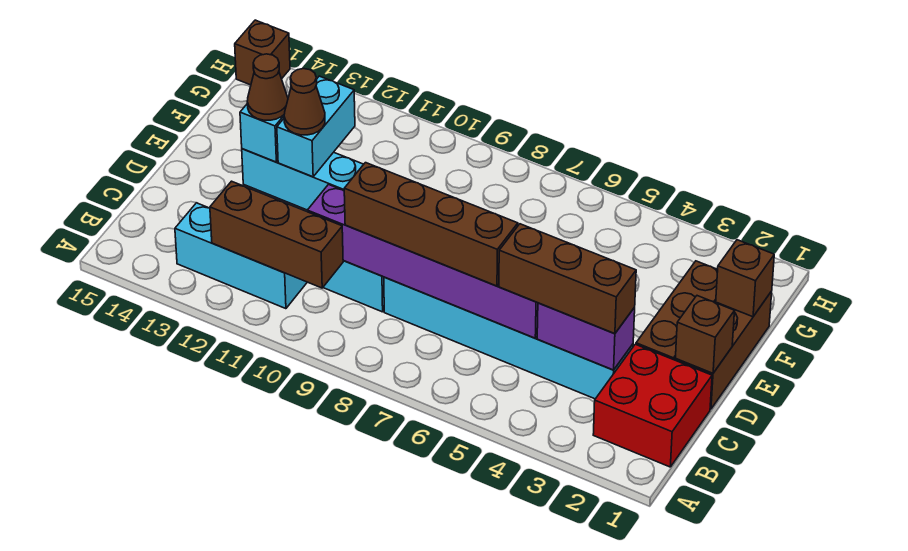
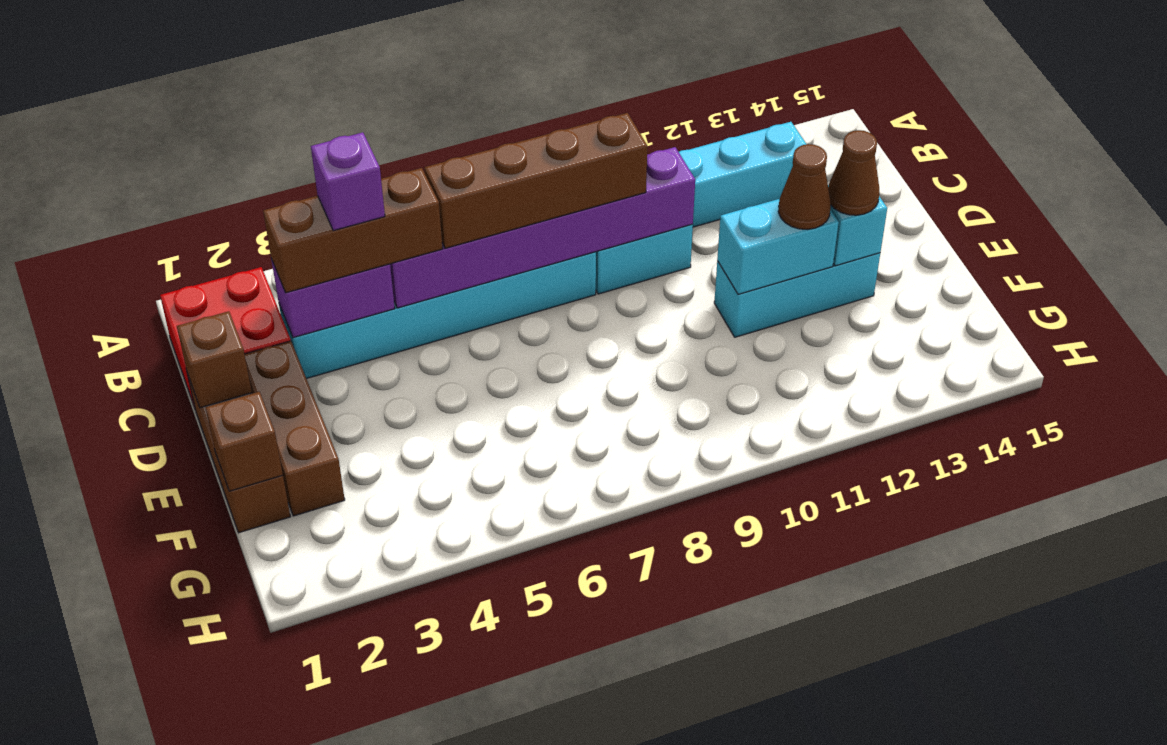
brown brick B10:B12 level 2 -> none
none -> purple brick C4 level 4
cyan brick E12:F12 level 2 -> cyan brick E11:E12 level 2
brown brick H15 level 1 -> none

